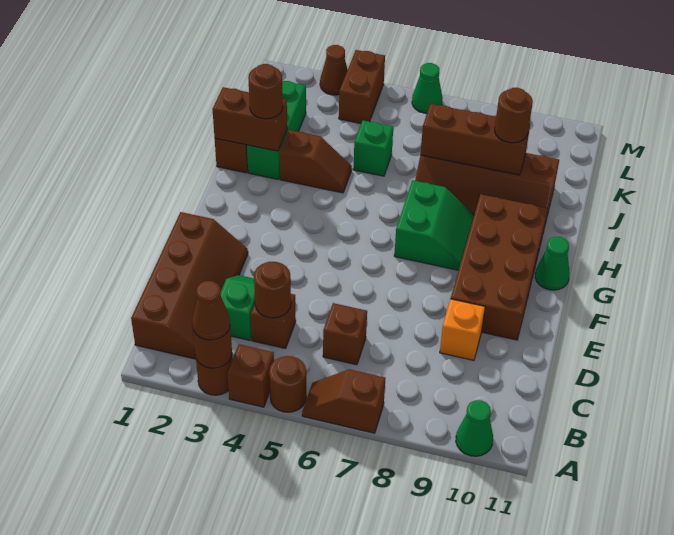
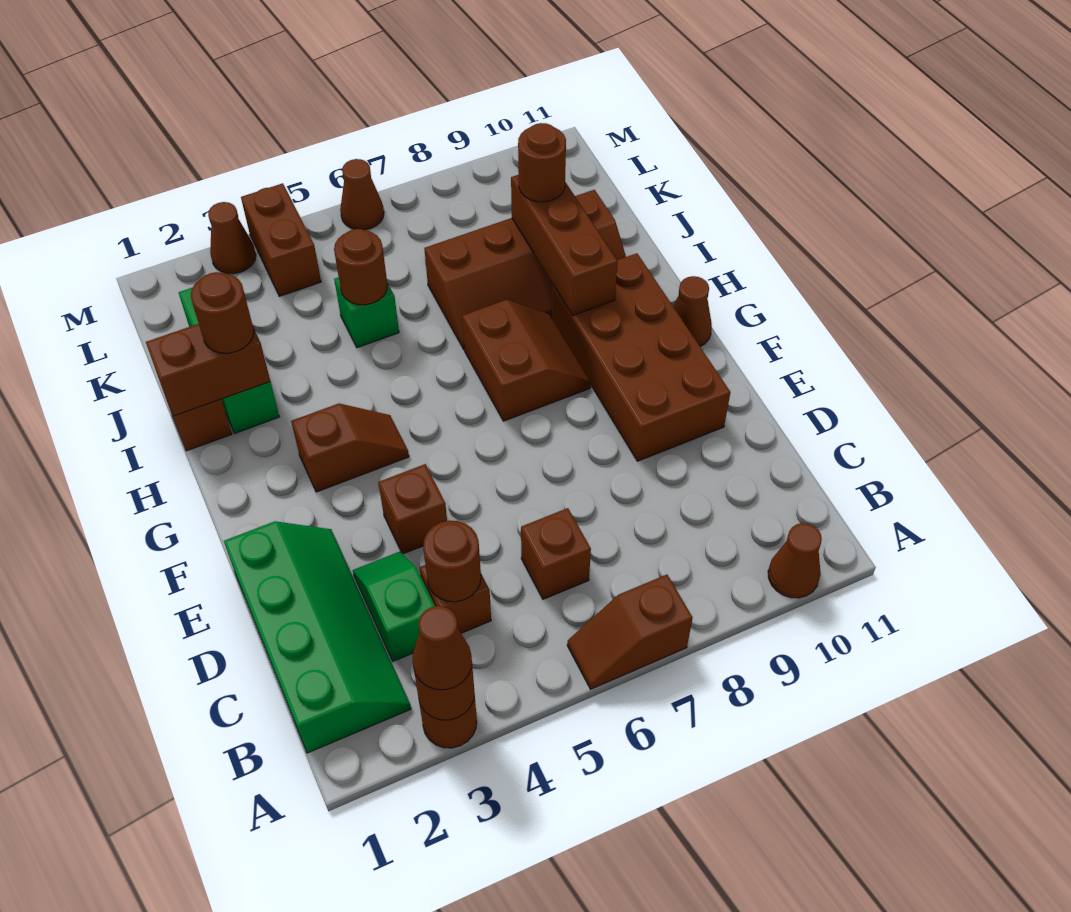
brown brick A4 level 1 -> brown brick E4 level 1
brown round brick A5 level 1 -> brown round brick J5 level 2
green cone A10 level 1 -> brown cone A10 level 1
brown slope B1:E2 level 1 top 1 -> green slope B1:E2 level 1 top 1
orange brick D9 level 1 -> none
green slope G7:H8 level 1 top 7 -> brown slope G7:H8 level 1 top 7
green cone G11 level 1 -> brown cone G11 level 1
brown slope I3:I4 level 1 top 3 -> brown slope G3:G4 level 1 top 3
brown brick J7:J9 level 2 -> brown brick H9:J9 level 2
green cone M6 level 1 -> brown cone M6 level 1

